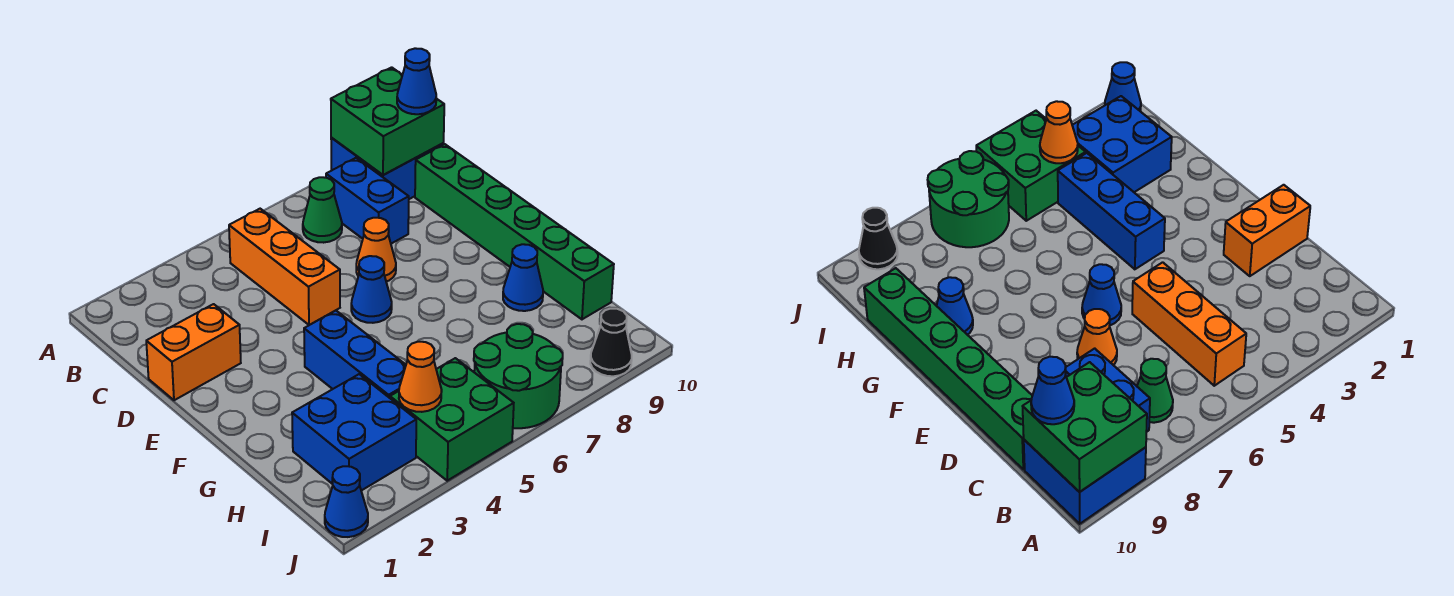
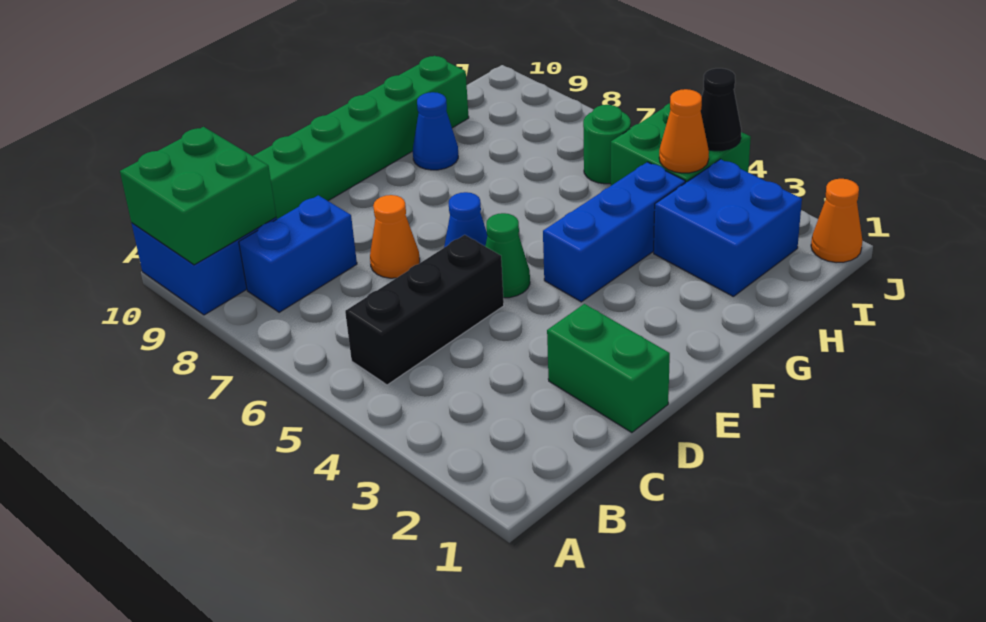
orange brick B5:D5 level 1 -> black brick B5:D5 level 1
green cone B7 level 1 -> green cone E5 level 1
blue cone B10 level 3 -> none
orange brick D1:D2 level 1 -> green brick D1:D2 level 1
green round brick I6:J7 level 1 -> green round brick I6 level 1
blue cone J1 level 1 -> orange cone J1 level 1
black cone J9 level 1 -> black cone J4 level 2

